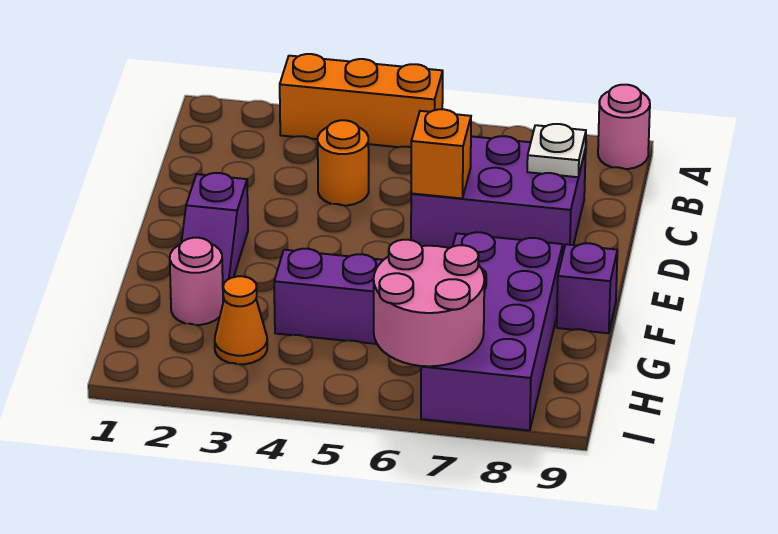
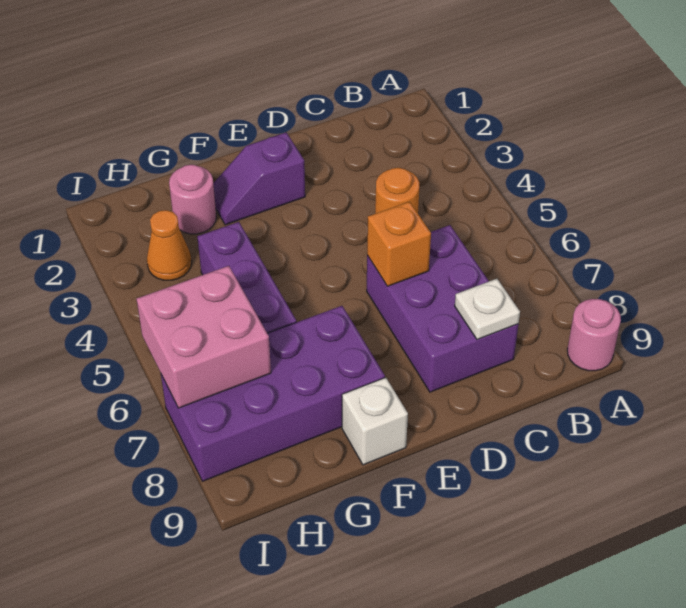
orange brick A3:A5 level 1 -> none
purple brick F9 level 1 -> white brick F9 level 1
pink round brick H6:I7 level 2 -> pink brick H6:I7 level 2

